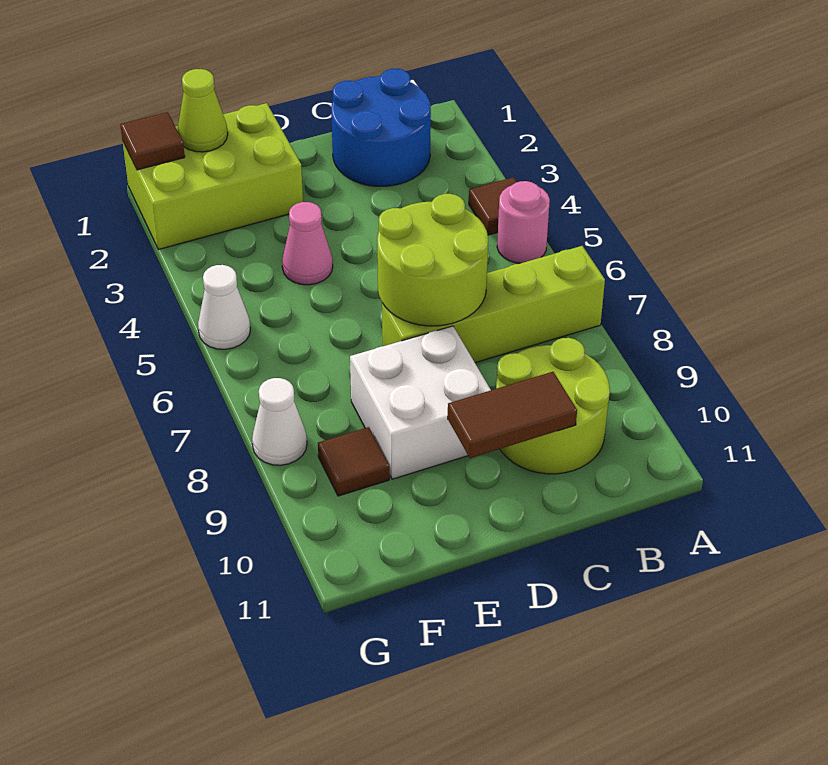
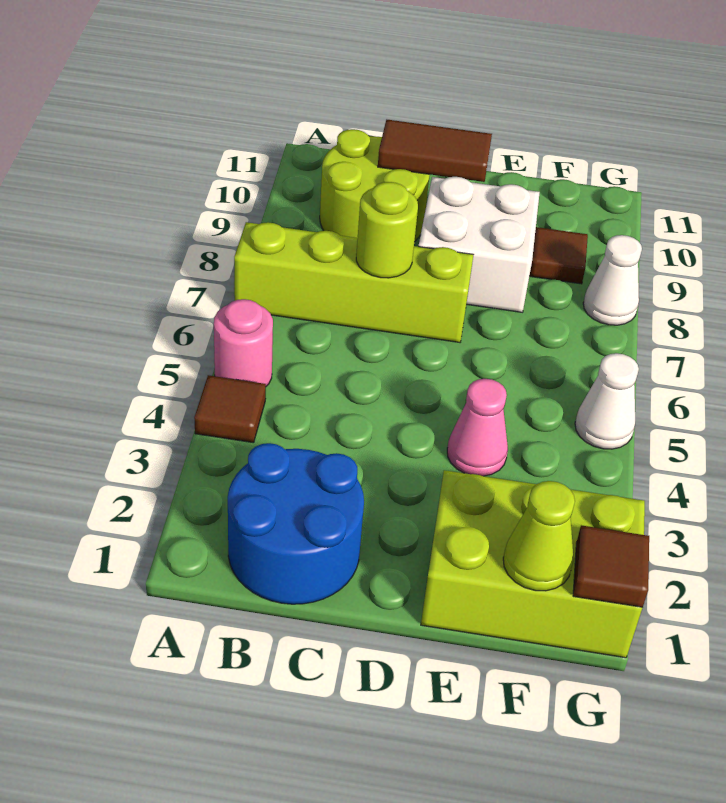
lime round brick C6:D7 level 2 -> lime round brick C7 level 2

